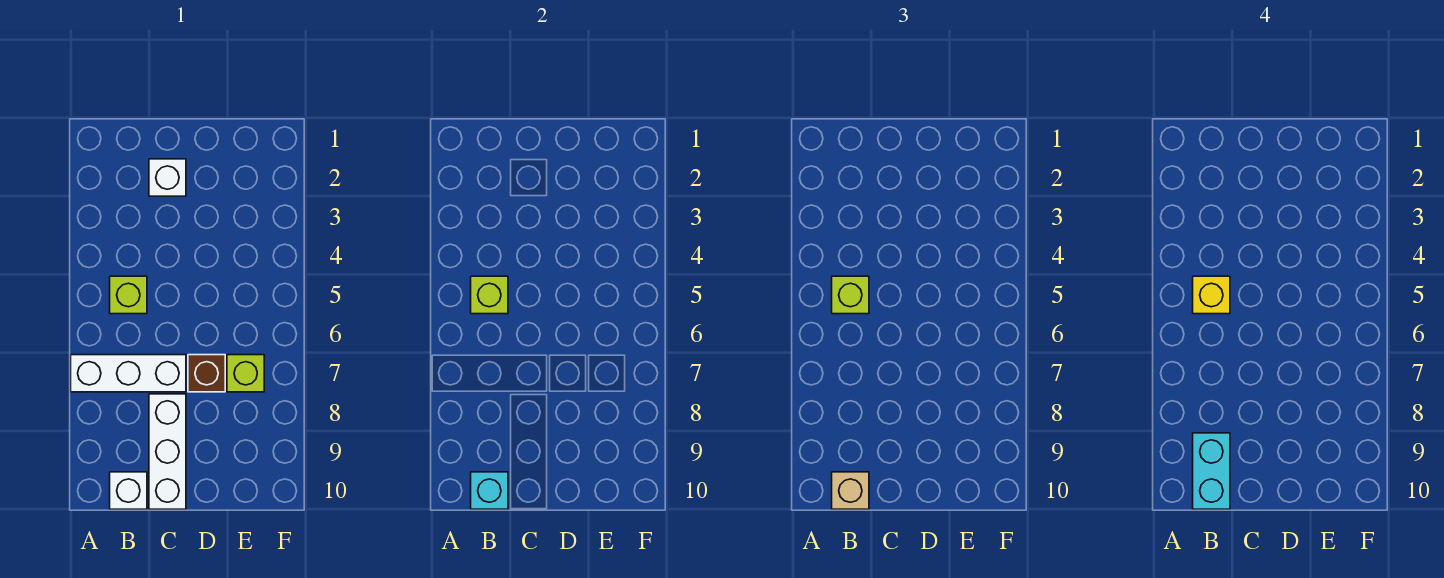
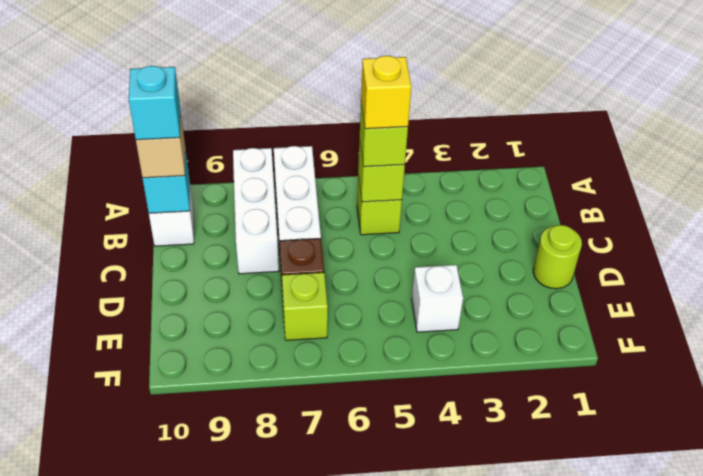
cyan brick B9:B10 level 4 -> cyan brick B10 level 4
white brick C2 level 1 -> white brick E4 level 1
white brick C8:C10 level 1 -> white brick A8:C8 level 1
none -> lime round brick D1 level 1

